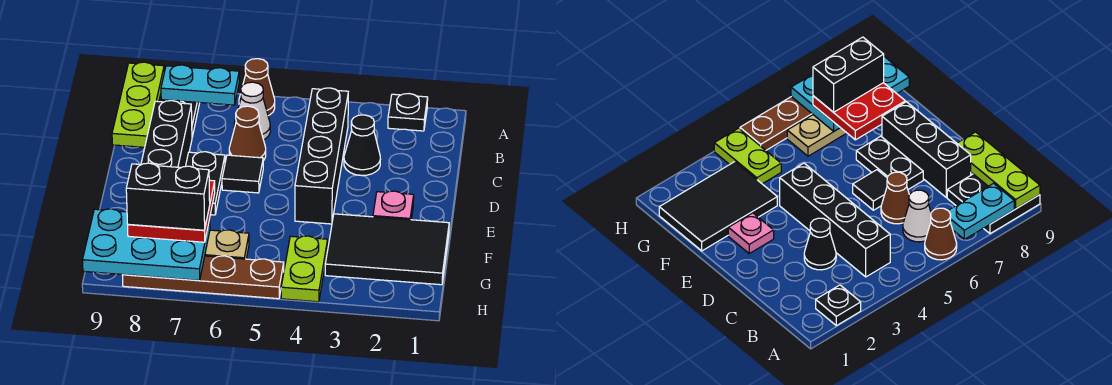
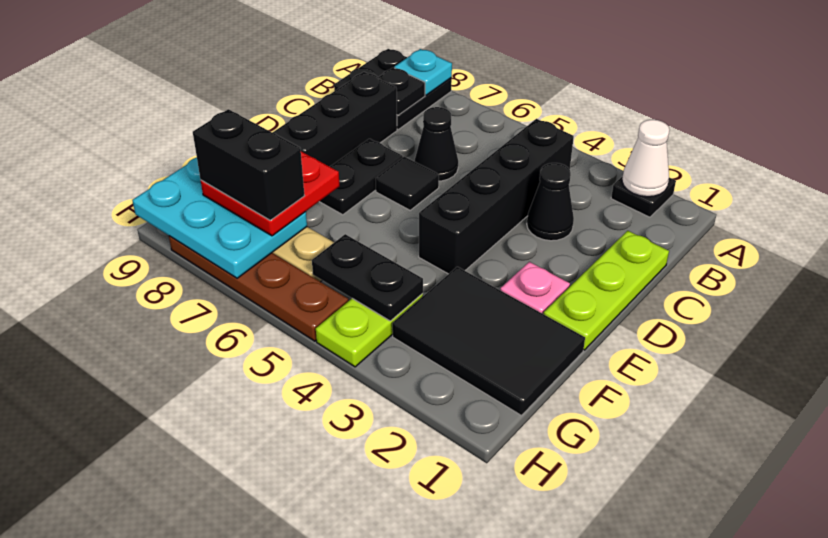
brown cone A6 level 1 -> none
cyan plate A7:A8 level 2 -> cyan plate A8 level 2
lime plate A9:C9 level 2 -> lime plate C1:E1 level 1
white cone B6 level 1 -> white cone A2 level 2
none -> black plate B8 level 2
brown cone C6 level 1 -> black cone C6 level 1
none -> black plate G4:G5 level 2

